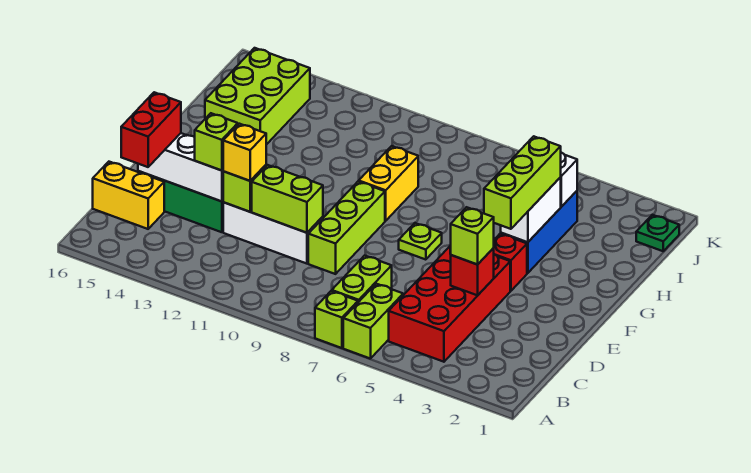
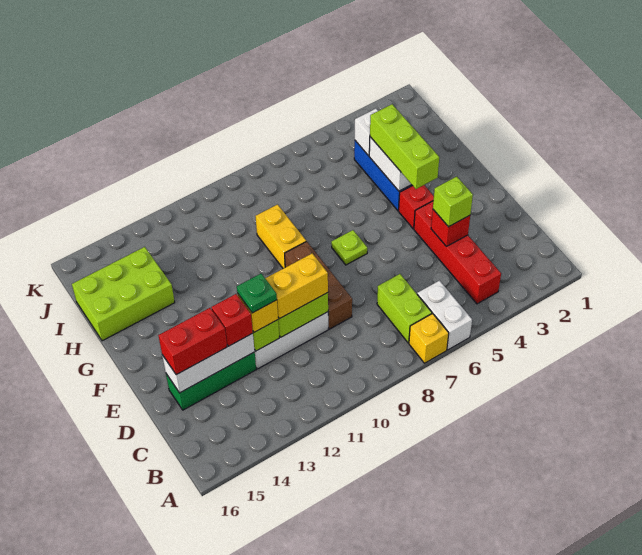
lime brick A6:B6 level 1 -> white brick A6:B6 level 1
lime brick A7 level 1 -> yellow brick A7 level 1
red brick B4:E5 level 1 -> red brick B4:E4 level 1
yellow brick C15:C16 level 1 -> yellow brick D10:D11 level 3
red brick C15:D15 level 3 -> red brick D14:D15 level 3
lime brick D9:F9 level 1 -> brown brick D9:F9 level 1
lime brick D13 level 3 -> red brick D13 level 3
lime brick H14:J15 level 1 -> lime brick H14:I16 level 1
green plate J1 level 1 -> green plate D12 level 4

